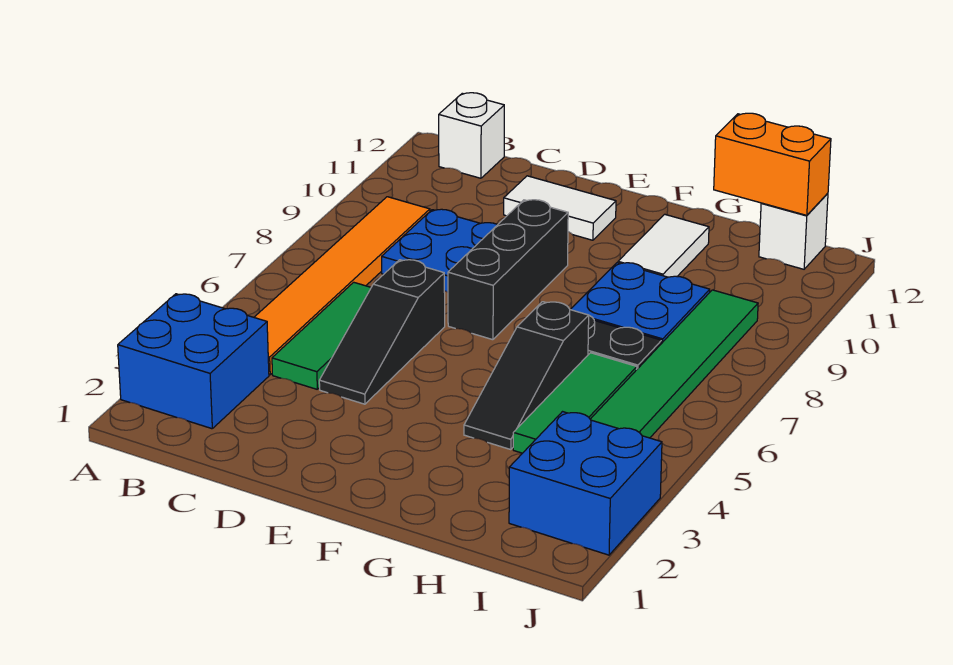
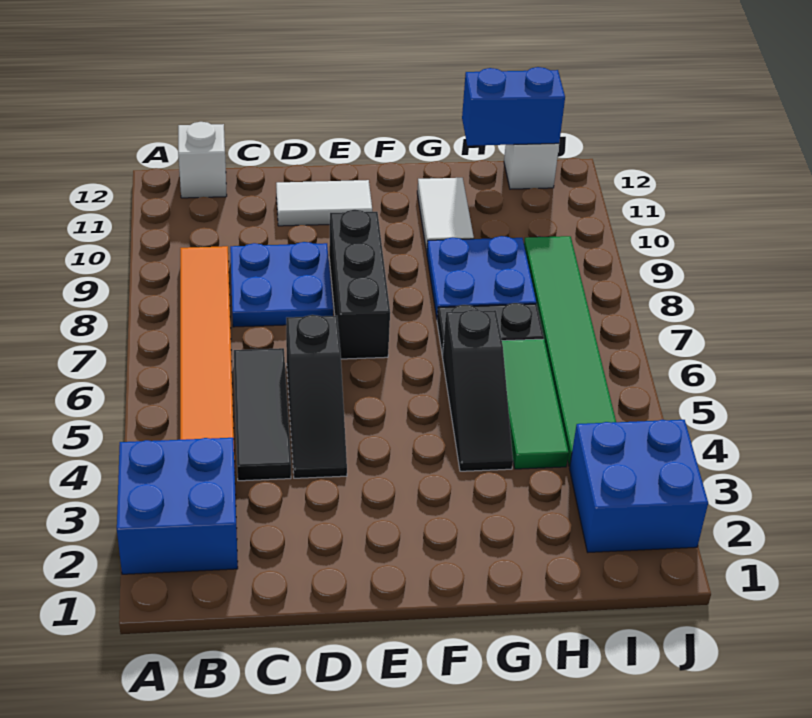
green tile C4:C6 level 1 -> black tile C4:C6 level 1
orange brick H12:I12 level 2 -> blue brick H12:I12 level 2

